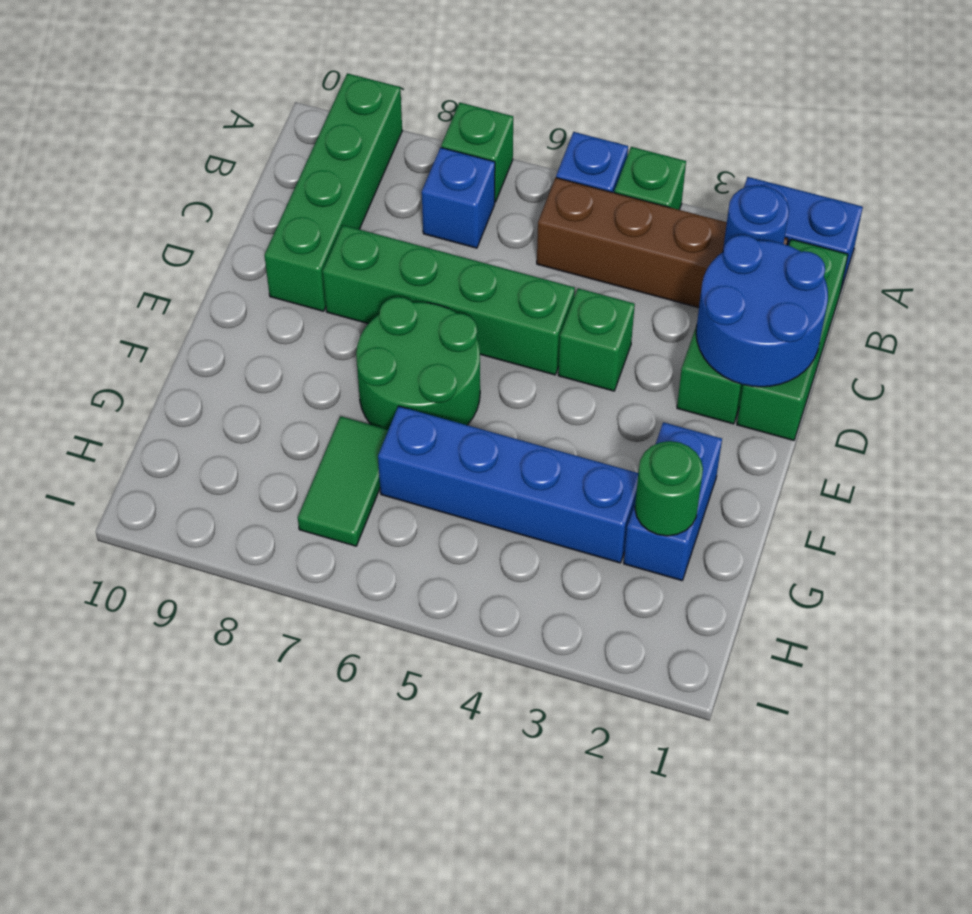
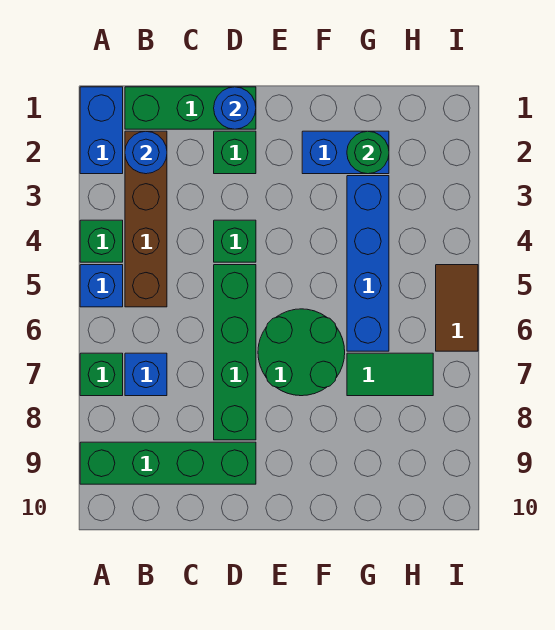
blue round brick C1:D2 level 2 -> blue round brick D1 level 2
none -> brown tile I5:I6 level 1

